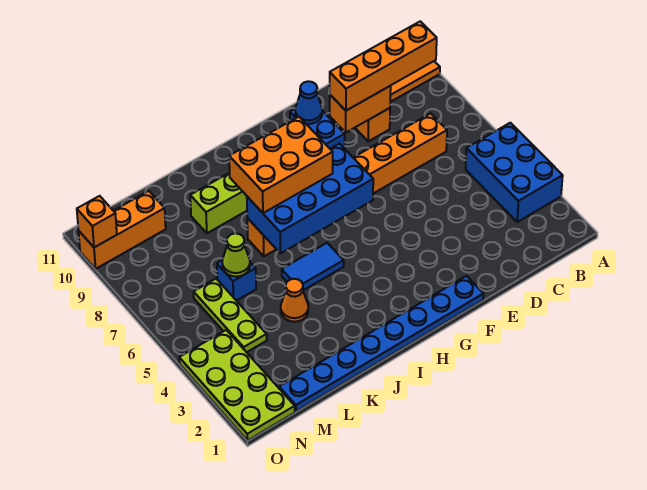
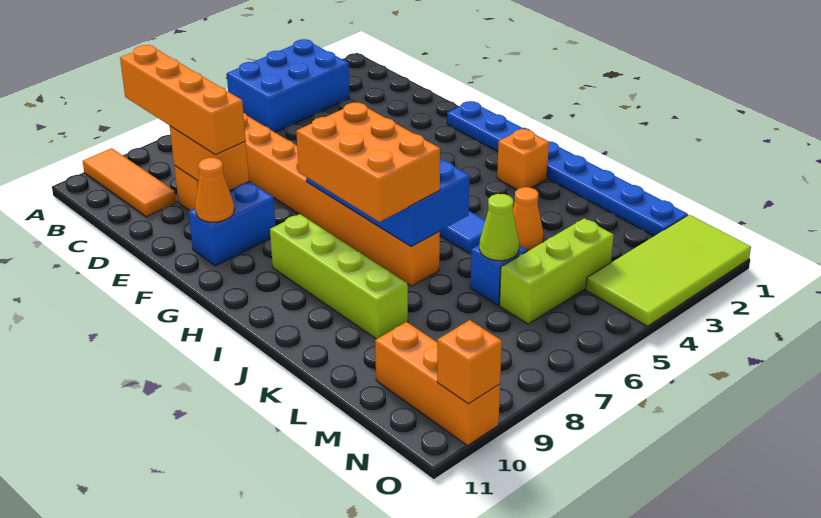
blue cone F10 level 2 -> orange cone F10 level 2
none -> orange brick I2 level 1
lime plate M4:M6 level 1 -> lime brick M4:M6 level 1
lime plate N1:O4 level 1 -> lime tile N1:O4 level 1

